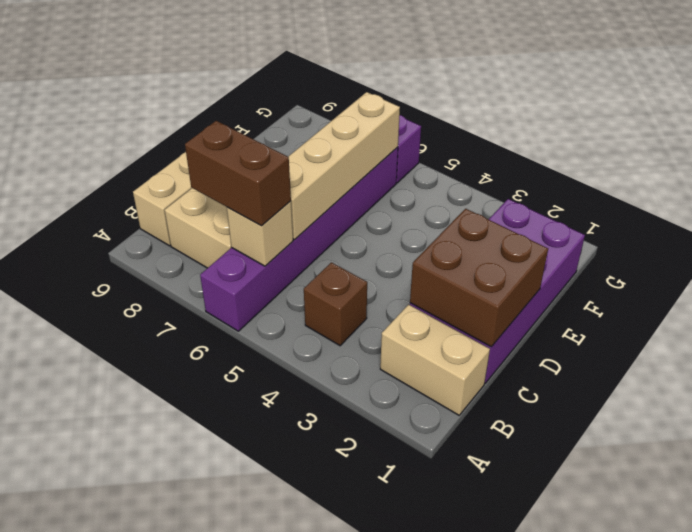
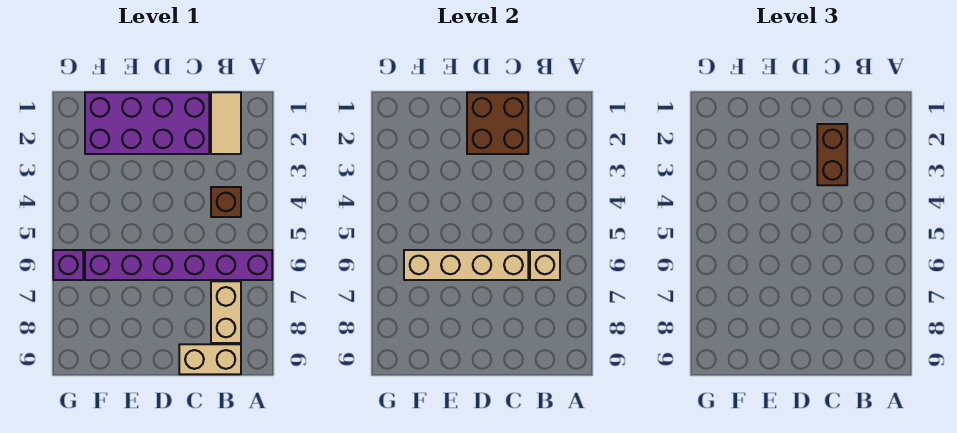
tan brick B1:B2 level 1 -> tan tile B1:B2 level 1
brown brick B6:B7 level 3 -> brown brick C2:C3 level 3

